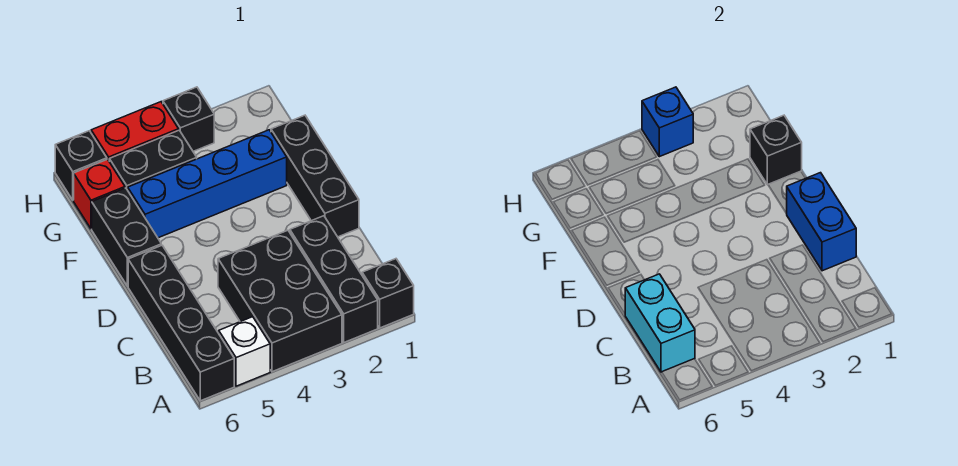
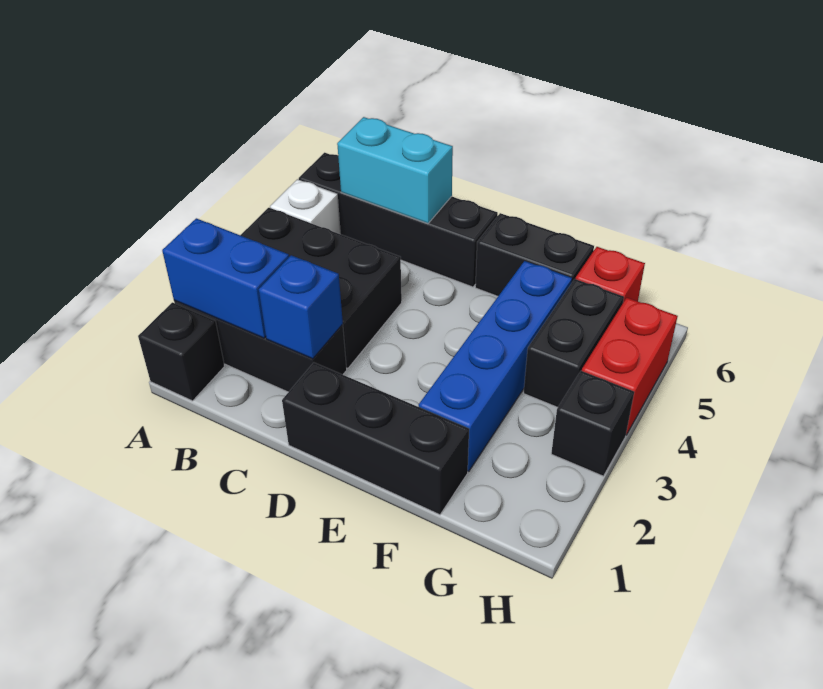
blue brick C1:D1 level 2 -> blue brick A2:B2 level 2
black brick F1 level 2 -> none
blue brick H3 level 2 -> blue brick C2 level 2
black brick H6 level 1 -> none

